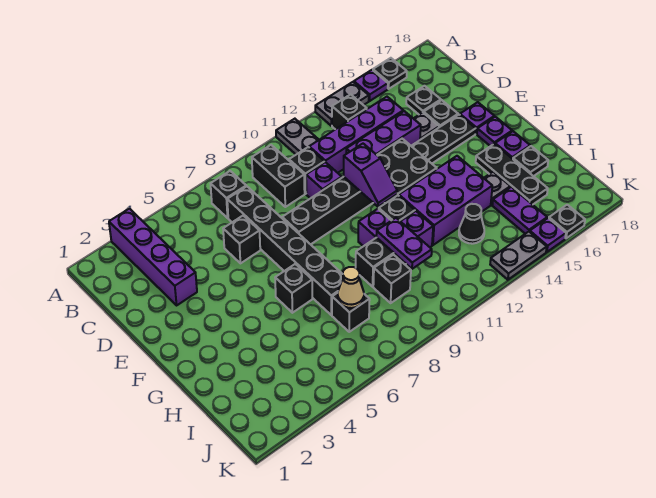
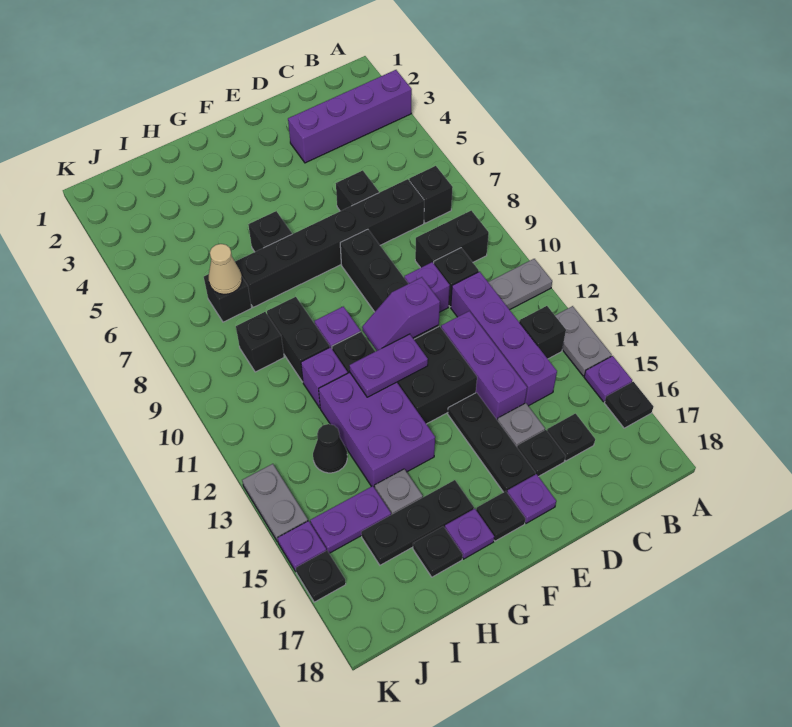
purple plate F17 level 1 -> black plate F17 level 1
purple plate H10:I10 level 2 -> purple plate F12:G12 level 2

